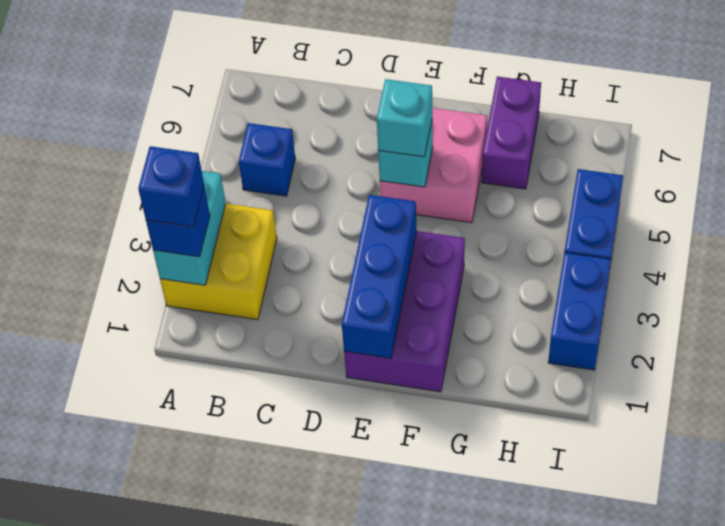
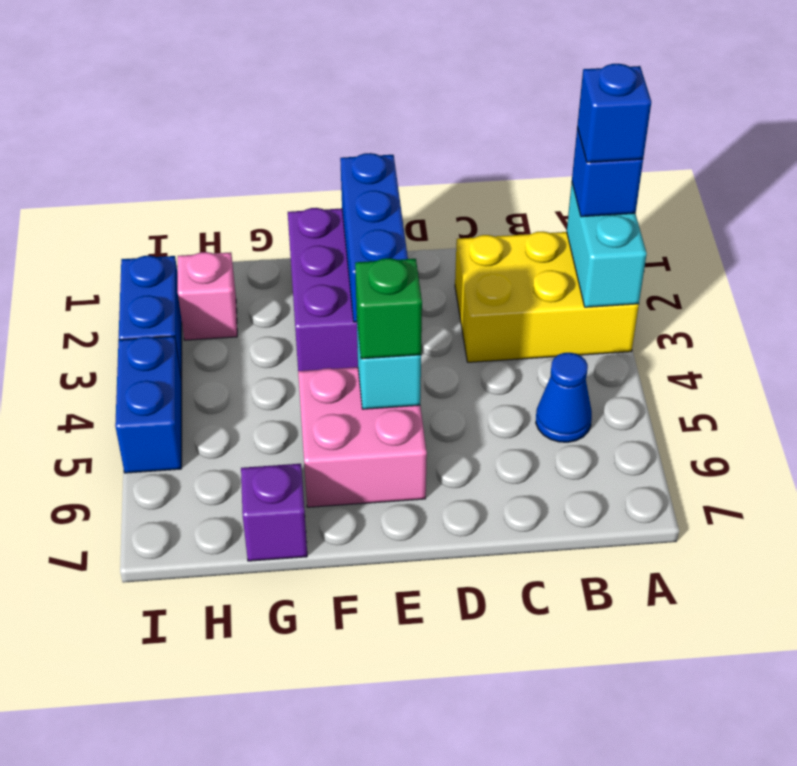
yellow brick A2:B3 level 1 -> yellow brick A2:C3 level 1
blue brick B5 level 1 -> blue cone B5 level 1
cyan brick E5 level 3 -> green brick E5 level 3
purple brick G6:G7 level 1 -> purple brick G7 level 1
none -> pink brick H2 level 1

